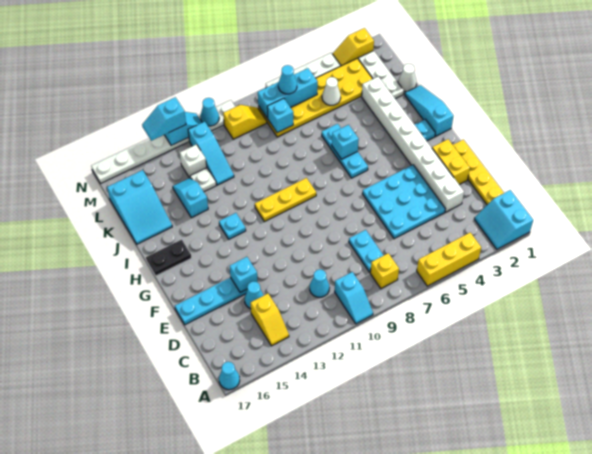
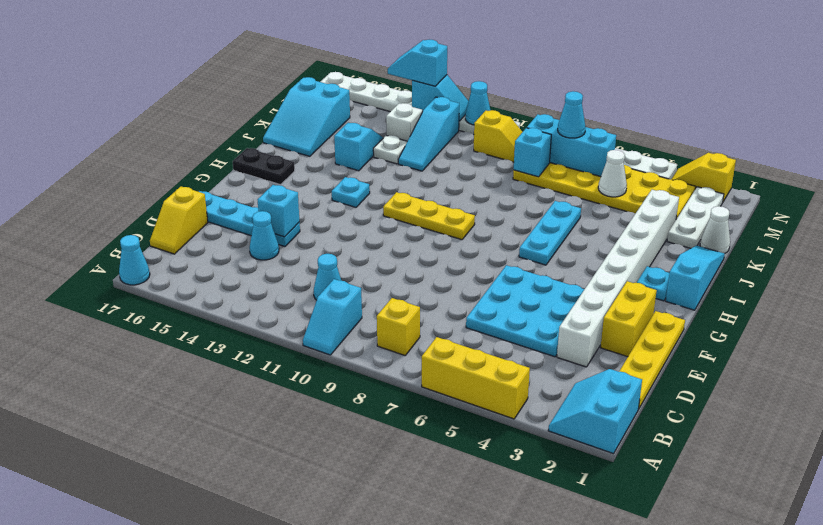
yellow slope B14:C14 level 1 top C -> yellow slope C17:D17 level 1 top D
cyan plate C8:D8 level 1 -> none
cyan brick I6 level 2 -> none

